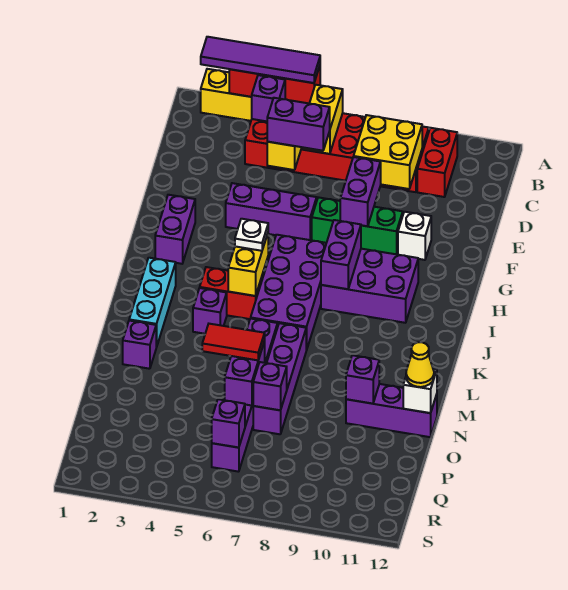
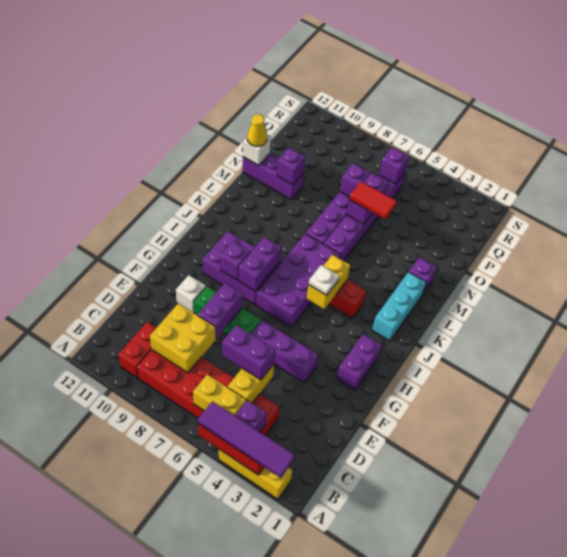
yellow brick B6:C6 level 2 -> yellow brick B5:B6 level 2
purple brick K4 level 1 -> purple brick H9 level 2

